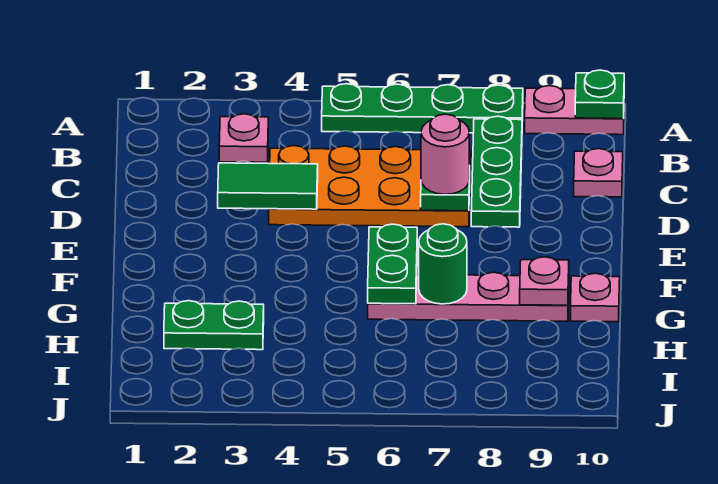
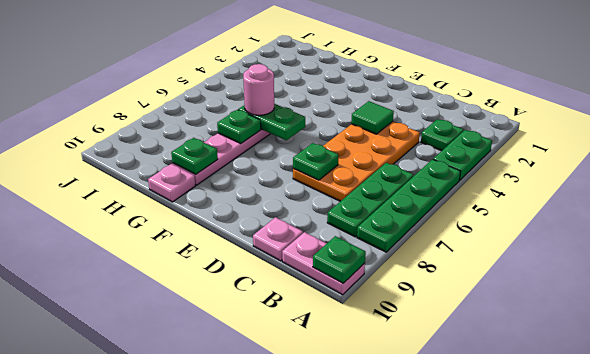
pink plate A9:A10 level 1 -> pink plate A10:B10 level 1
pink plate B3 level 1 -> green plate B3 level 1
green plate B8:D8 level 1 -> green plate B6:B8 level 1
green tile D3:D4 level 2 -> green tile D4 level 2
pink round brick D7 level 3 -> pink round brick G6 level 3
green round brick G7 level 2 -> green plate G7 level 2
pink plate G9 level 2 -> green plate G9 level 2
green plate H2:H3 level 1 -> green plate A3:A4 level 1

